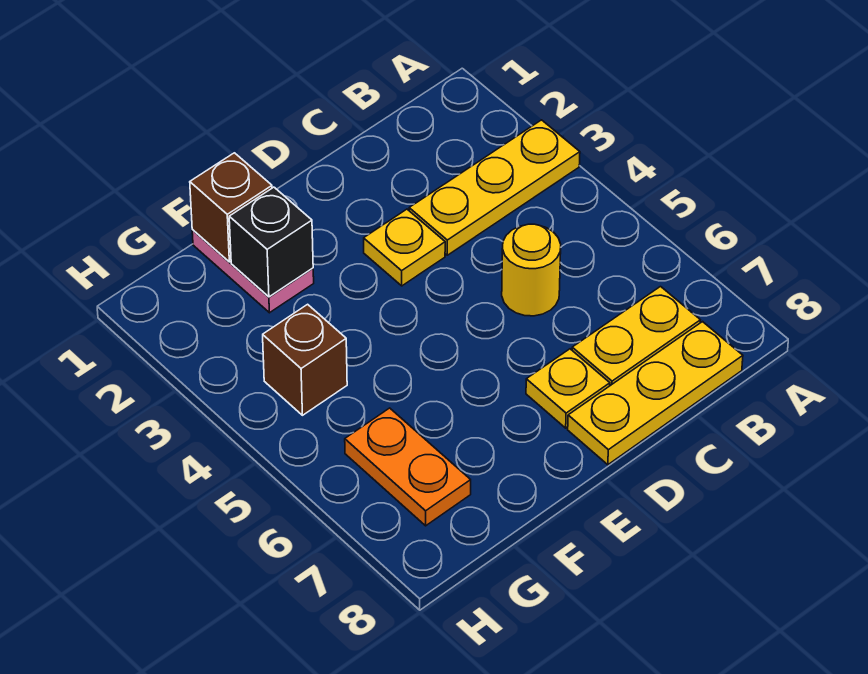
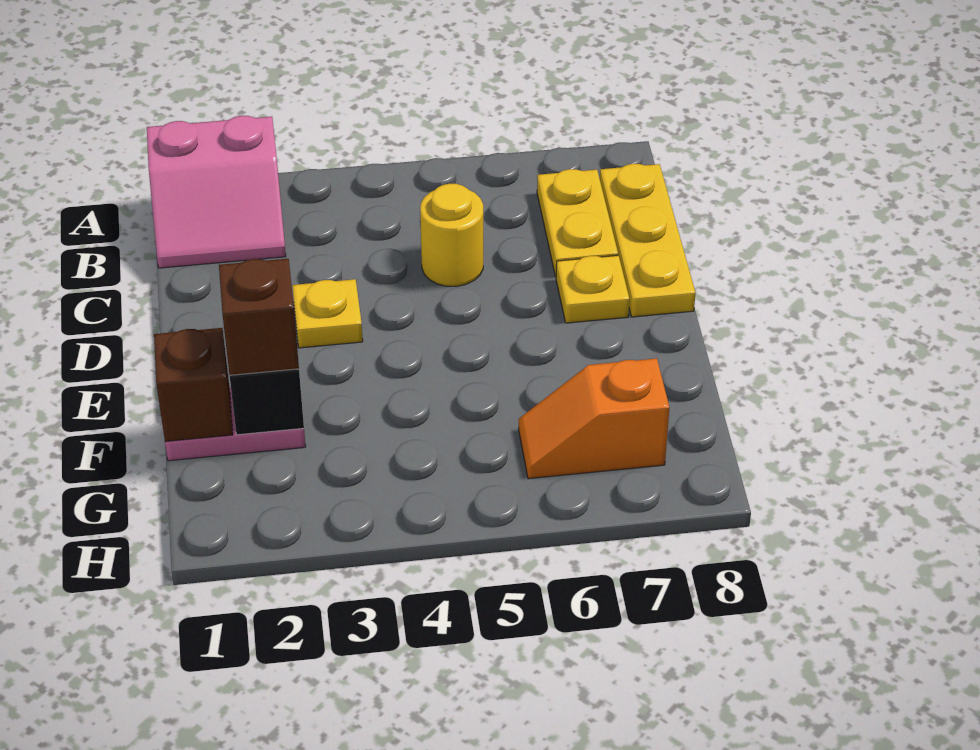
none -> pink slope A1:B2 level 1 top A
yellow plate A3:C3 level 1 -> none
brown brick G4 level 1 -> brown brick F2 level 3
orange plate G6:G7 level 1 -> orange slope G6:G7 level 1 top 7

